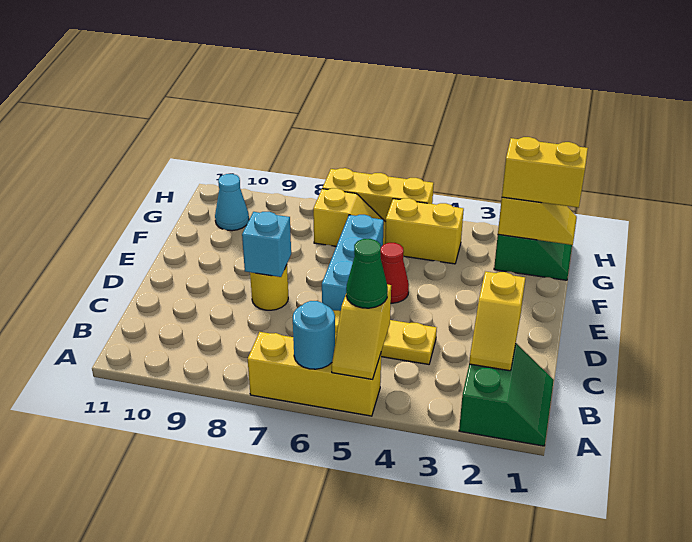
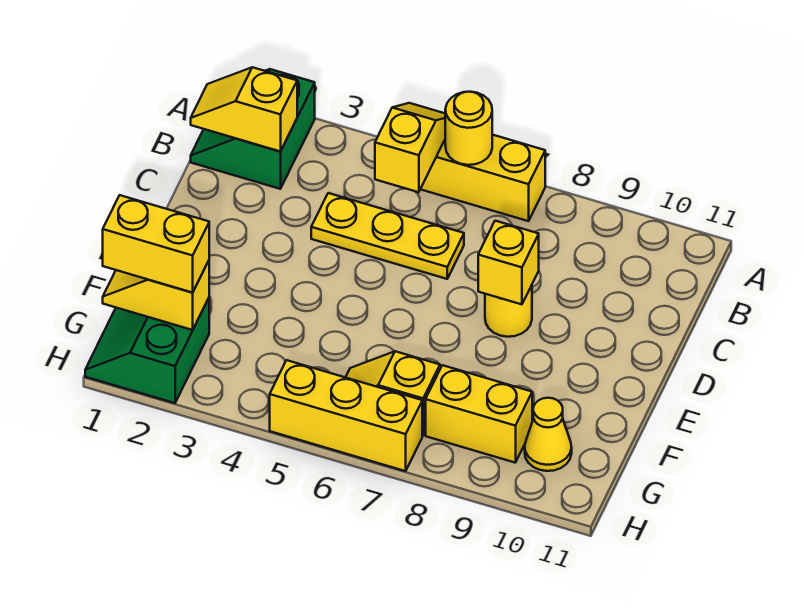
cyan round brick A6 level 2 -> yellow round brick A6 level 2
yellow slope B2:C2 level 2 top C -> yellow slope B1:B2 level 2 top 2
green cone B5 level 3 -> none
cyan brick D6:F6 level 1 -> none
cyan brick D8 level 2 -> yellow brick D8 level 2
red cone E5 level 1 -> none
yellow brick G4:G5 level 1 -> yellow brick G8:G9 level 1
cyan cone G10 level 1 -> yellow cone G10 level 1

